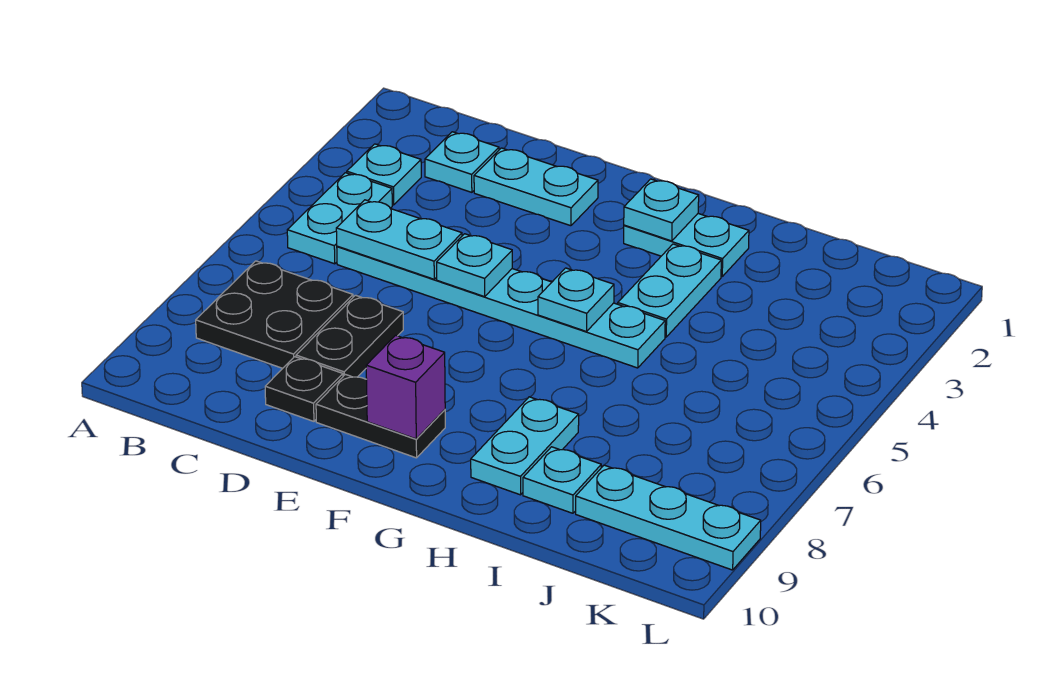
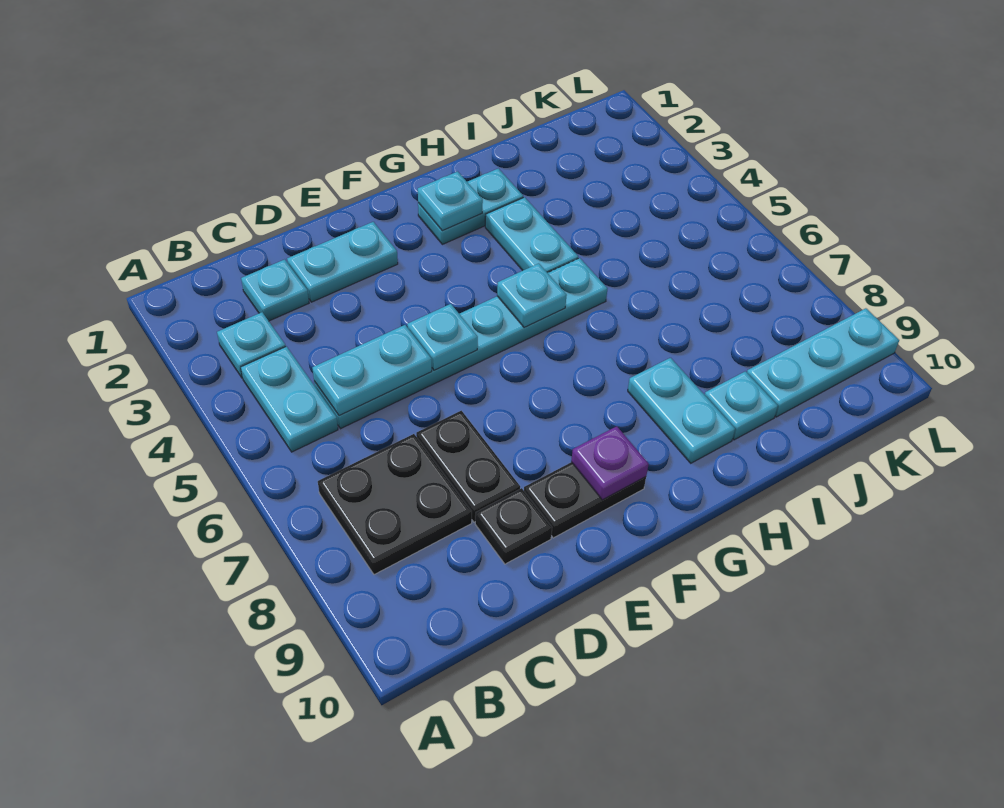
purple brick F9 level 2 -> purple plate F9 level 2

